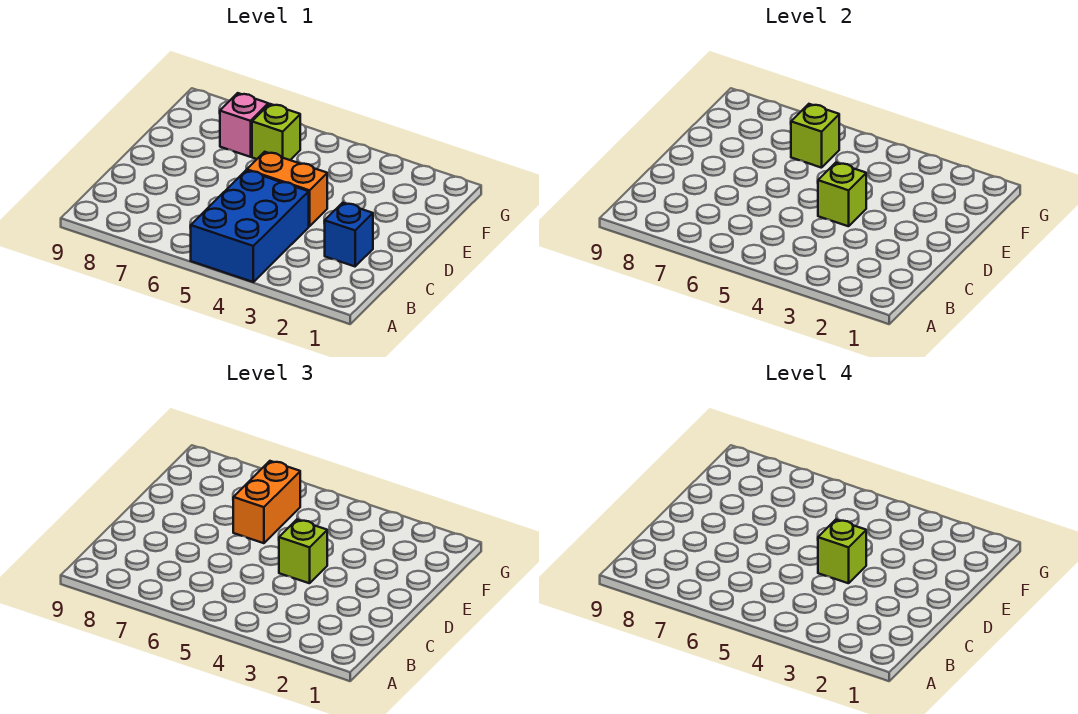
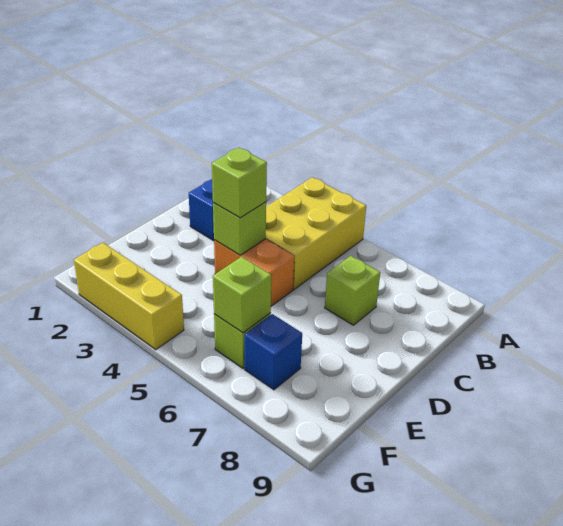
blue brick A4:C5 level 1 -> yellow brick A4:C5 level 1
lime brick D4 level 4 -> lime brick C7 level 1
orange brick E6:F6 level 3 -> none
pink brick F7 level 1 -> blue brick F7 level 1
none -> yellow brick G2:G4 level 1

